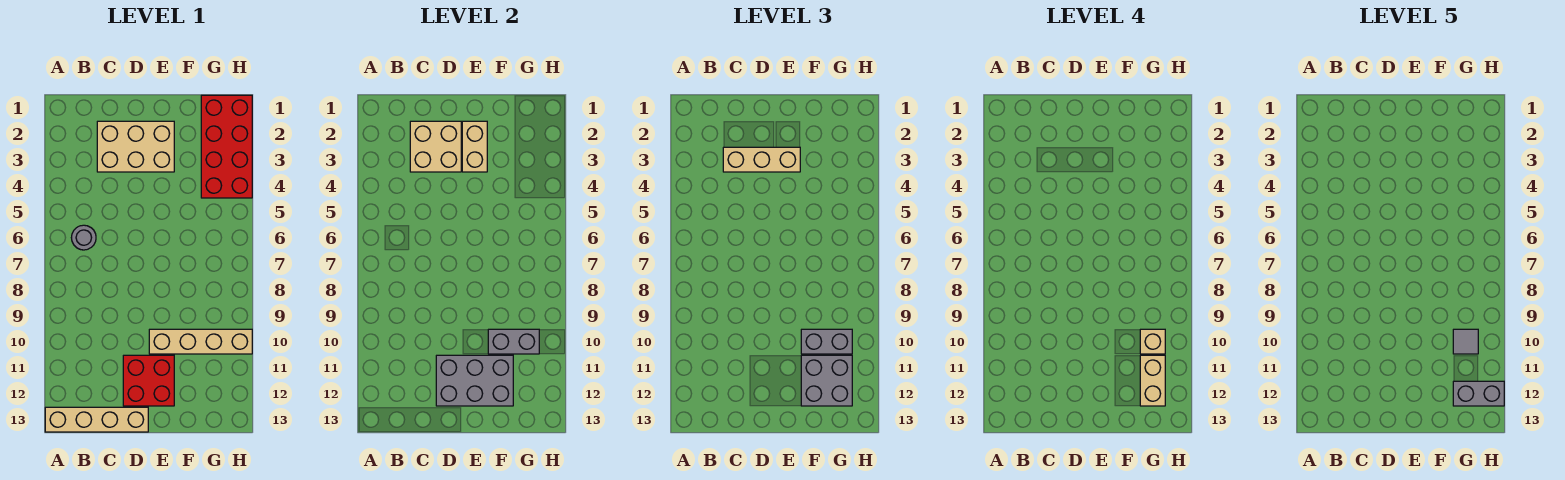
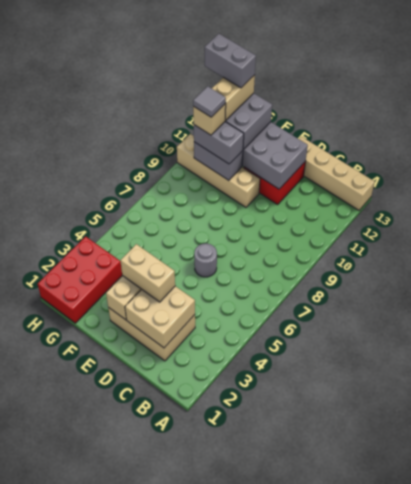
grey round brick B6 level 1 -> grey round brick D6 level 1
tan brick C3:E3 level 3 -> tan brick D3:E3 level 3
red brick G1:H4 level 1 -> red brick G1:H3 level 1

